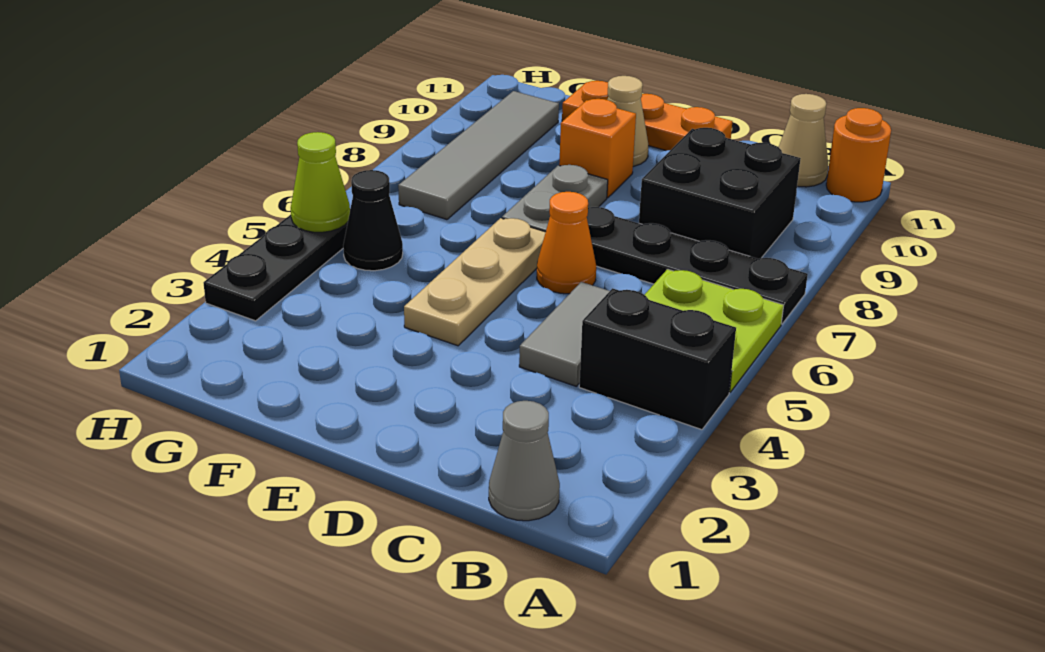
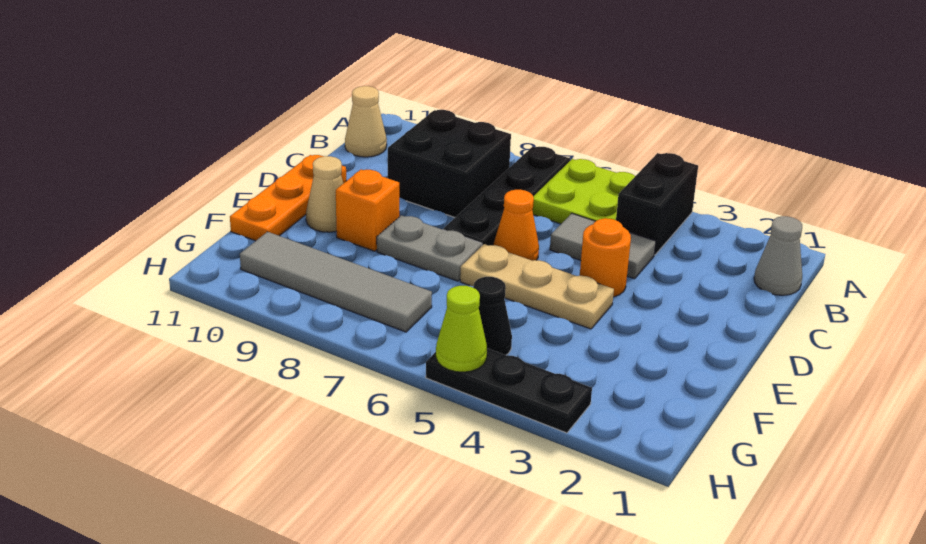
orange round brick A11 level 1 -> orange round brick D4 level 1

